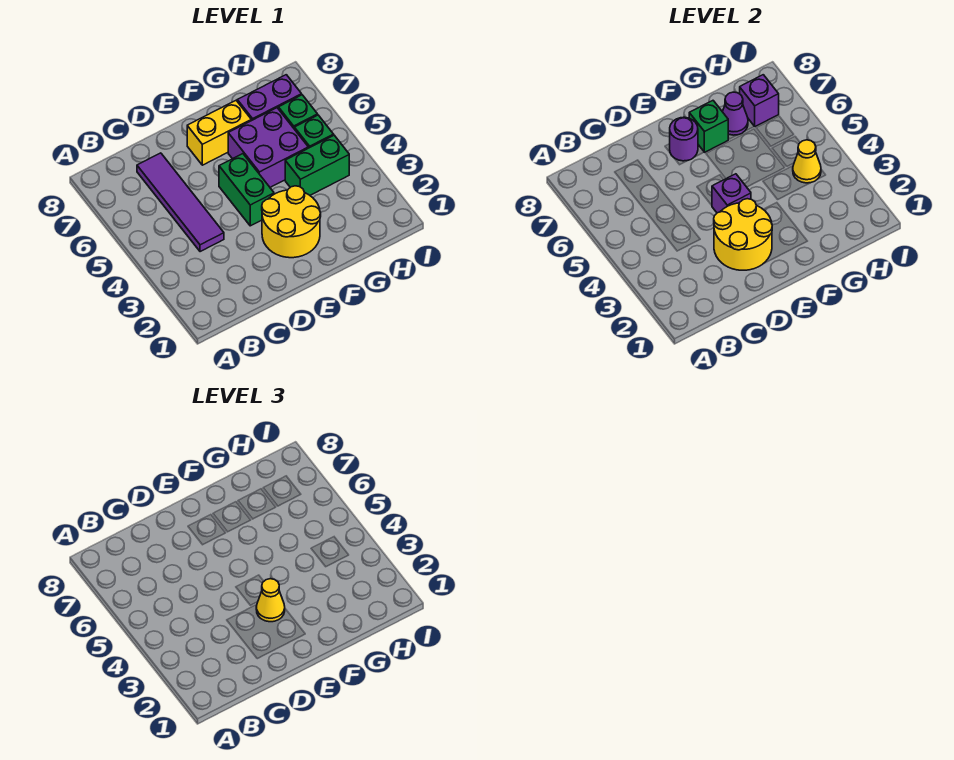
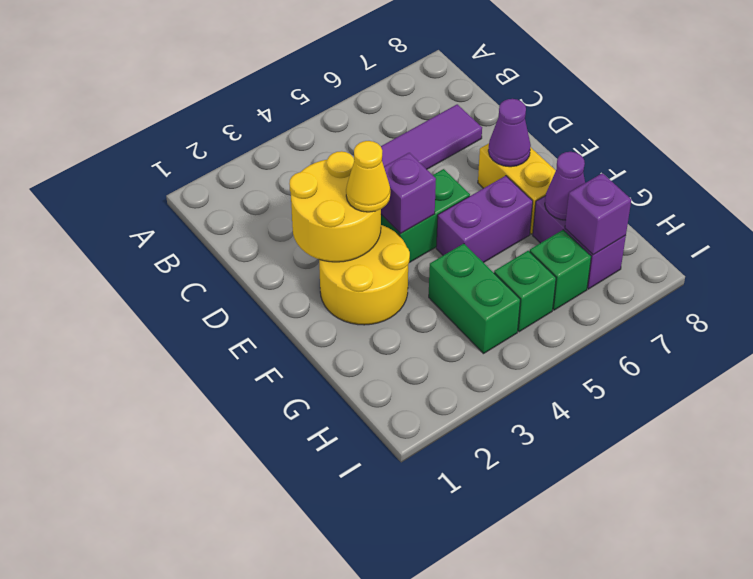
purple round brick E7 level 2 -> purple cone E7 level 2
purple brick F5:G6 level 1 -> purple brick F5:F6 level 1
green brick F7 level 2 -> none
yellow cone H4 level 2 -> none

